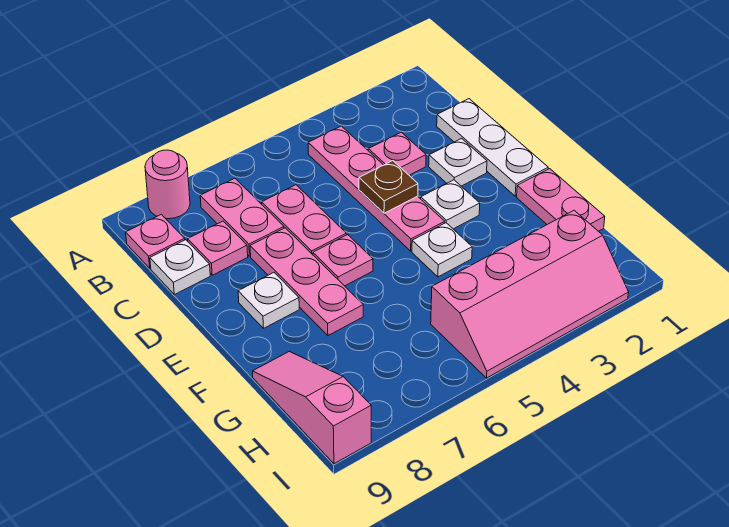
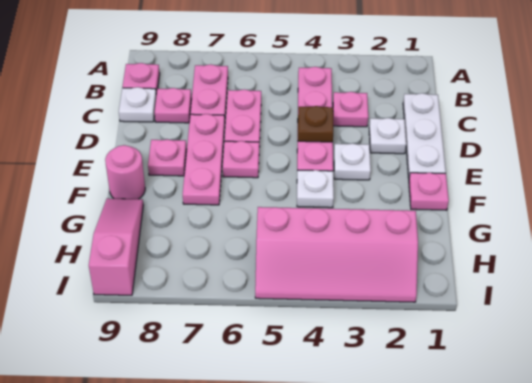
pink round brick A8 level 1 -> pink round brick F9 level 1
white plate E8 level 1 -> pink plate E8 level 1
pink plate F1:G1 level 1 -> pink plate F1 level 1

